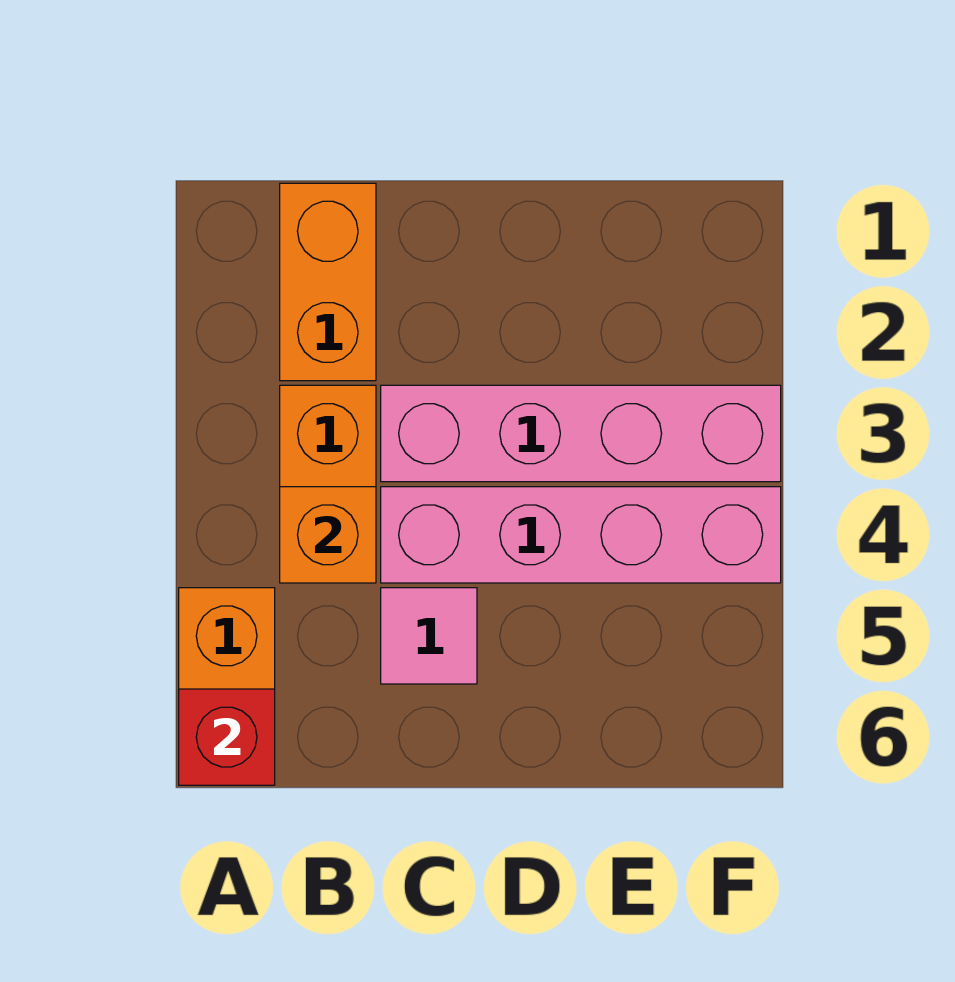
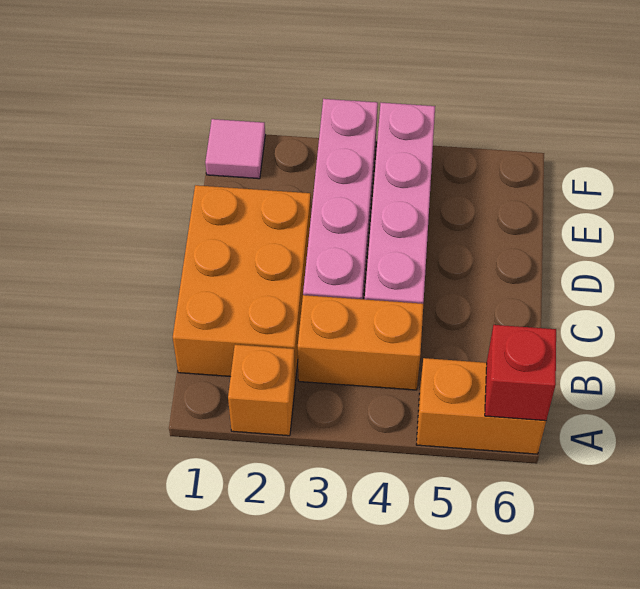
orange brick B1:B2 level 1 -> orange brick B1:D2 level 1
orange brick B4 level 2 -> orange brick A2 level 1
pink tile C5 level 1 -> pink tile F1 level 1

